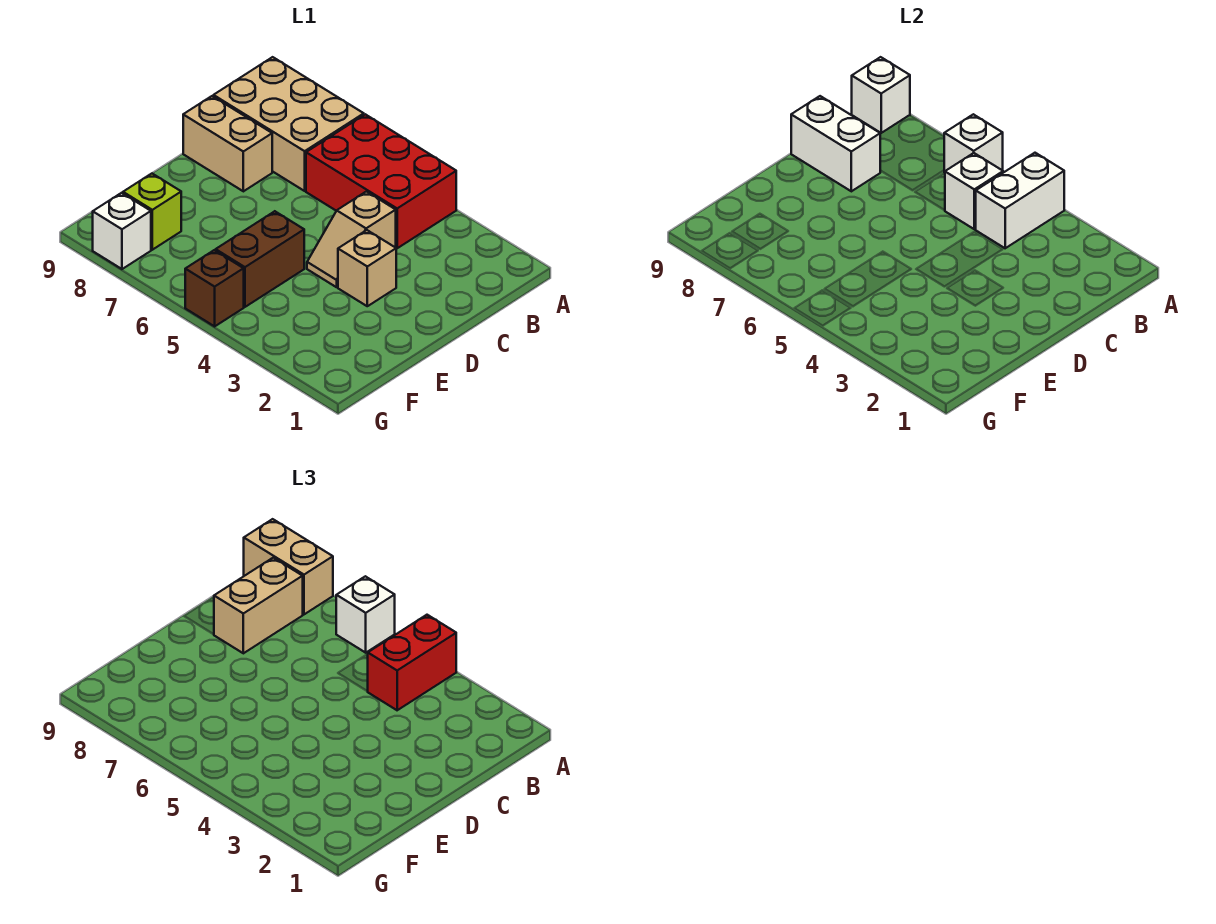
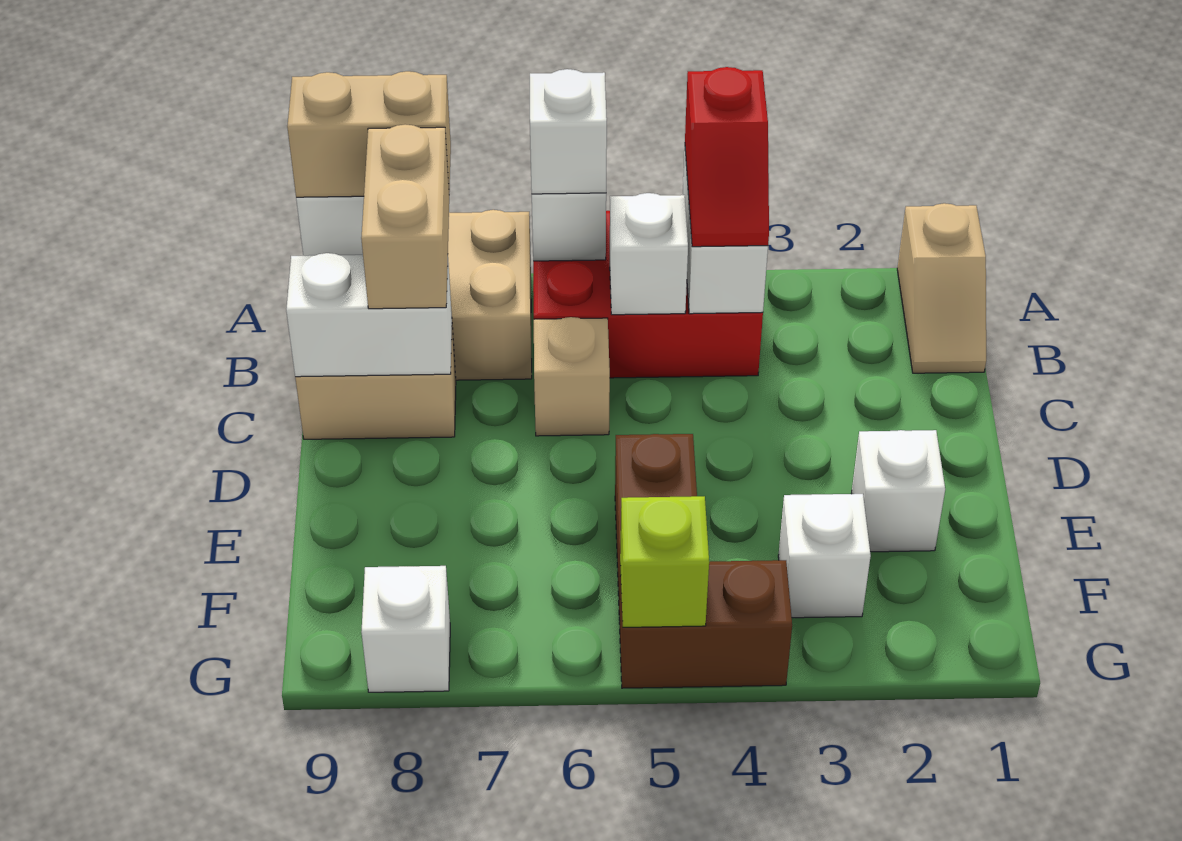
red brick A4:B4 level 3 -> red slope A4:B4 level 3 top A
tan slope C4:D4 level 1 top C -> tan slope A1:B1 level 1 top A
tan brick D3 level 1 -> tan brick C6 level 1
none -> white brick E2 level 1
none -> white brick F3 level 1
lime brick F8 level 1 -> lime brick G5 level 2
brown brick G5 level 1 -> brown brick G4:G5 level 1

